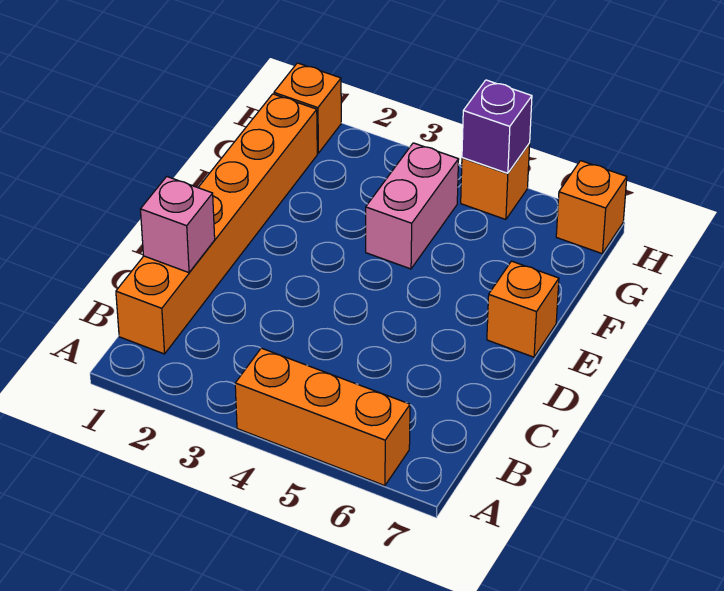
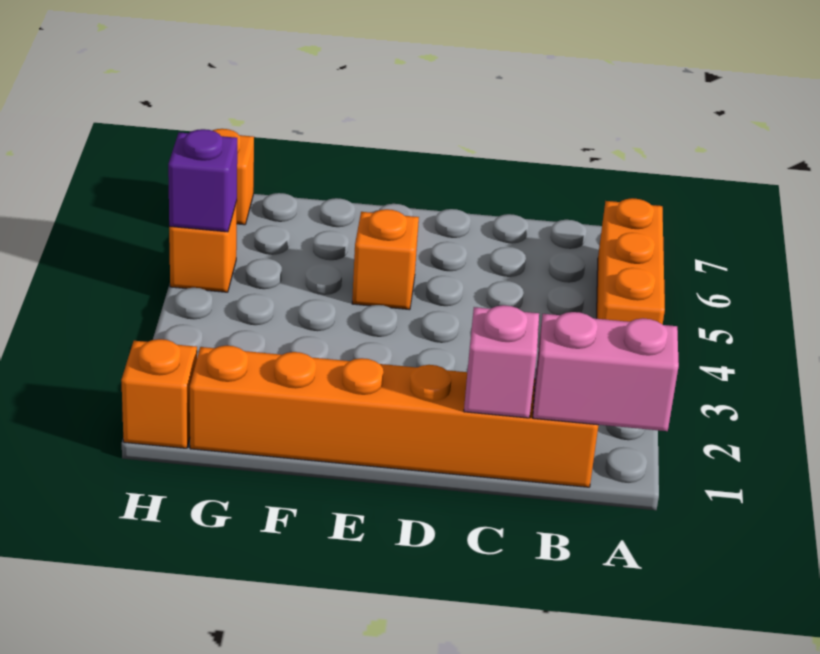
orange brick E7 level 1 -> orange brick E5 level 1
pink brick F4:G4 level 1 -> pink brick A1:B1 level 2

